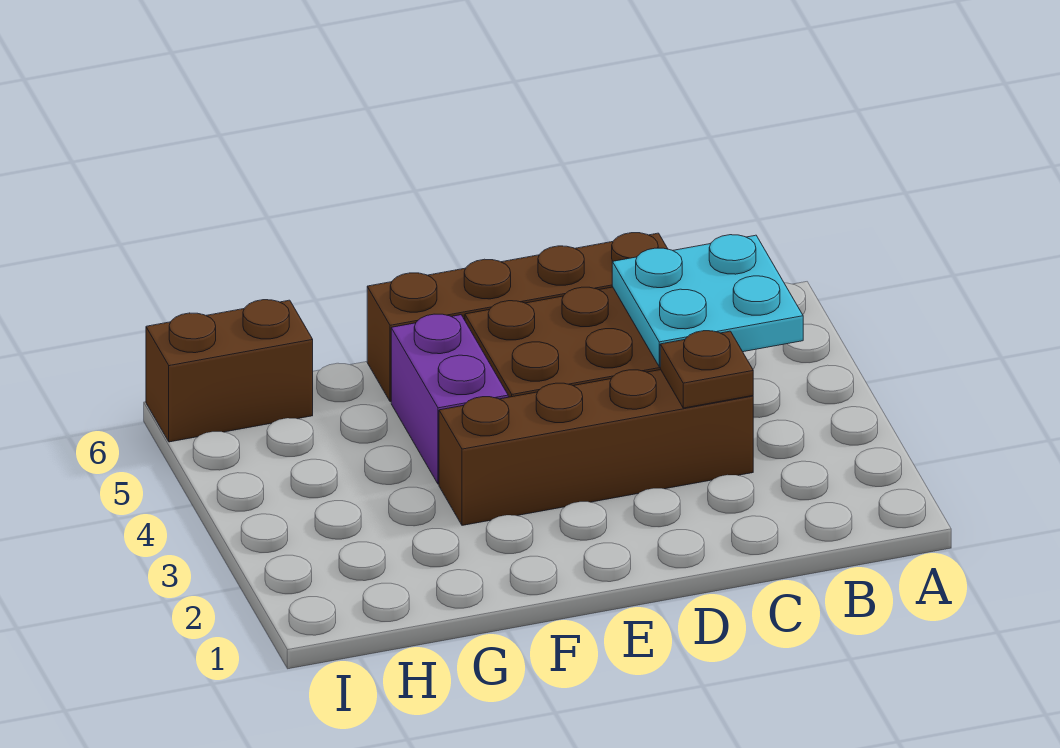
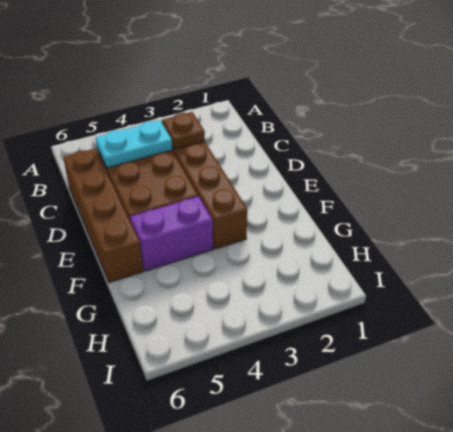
cyan plate B4:C5 level 2 -> cyan plate C4:C5 level 2
brown brick H6:I6 level 1 -> none

